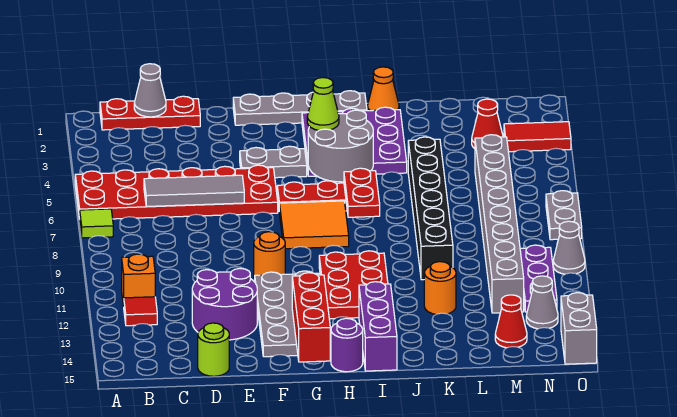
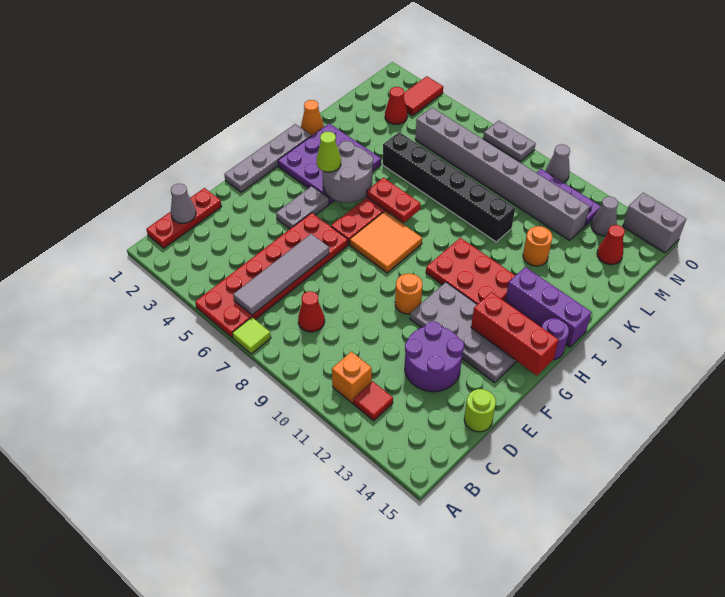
grey tile C6:E6 level 2 -> grey tile B6:E6 level 2
none -> red cone C8 level 1

